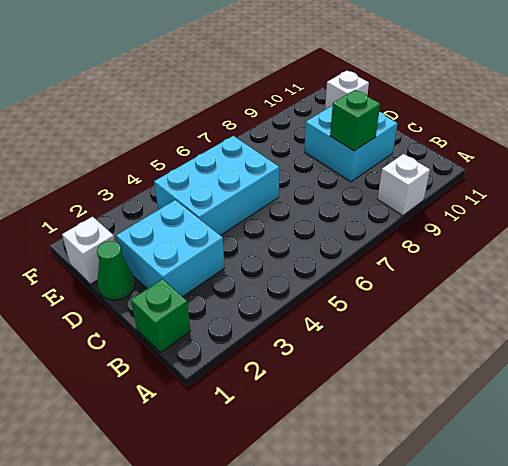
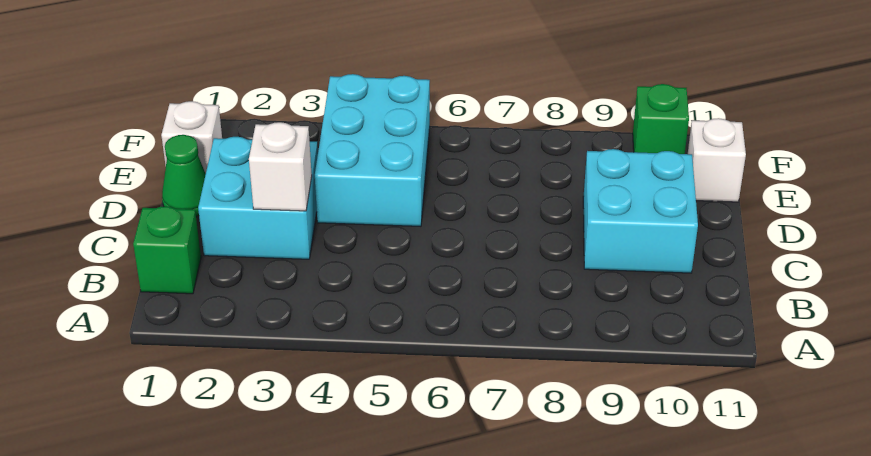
white brick A9 level 1 -> white brick C3 level 2
green brick C9 level 2 -> green brick F10 level 1
cyan brick D4:E6 level 1 -> cyan brick D4:F5 level 1

